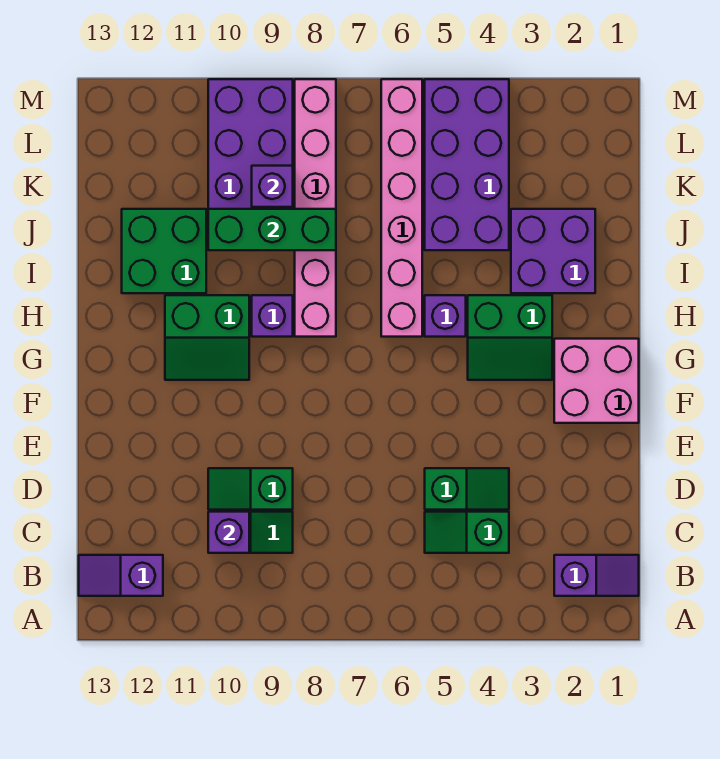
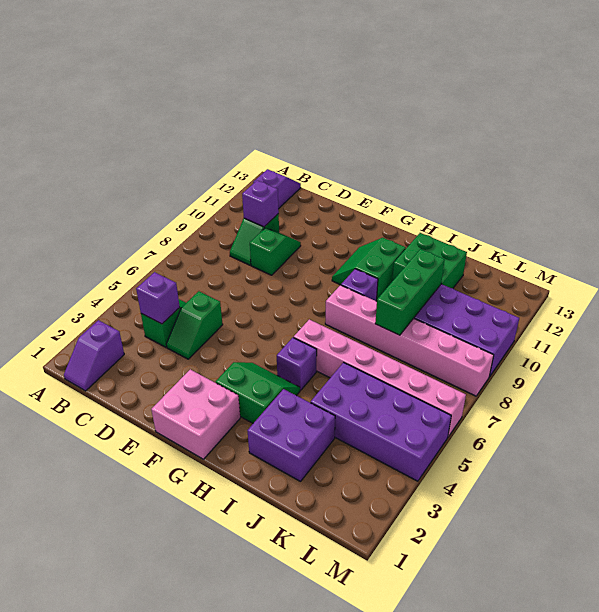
green slope G3:H4 level 1 top H -> green slope G3:H4 level 1 top 3
purple brick K9 level 2 -> purple brick C4 level 2

